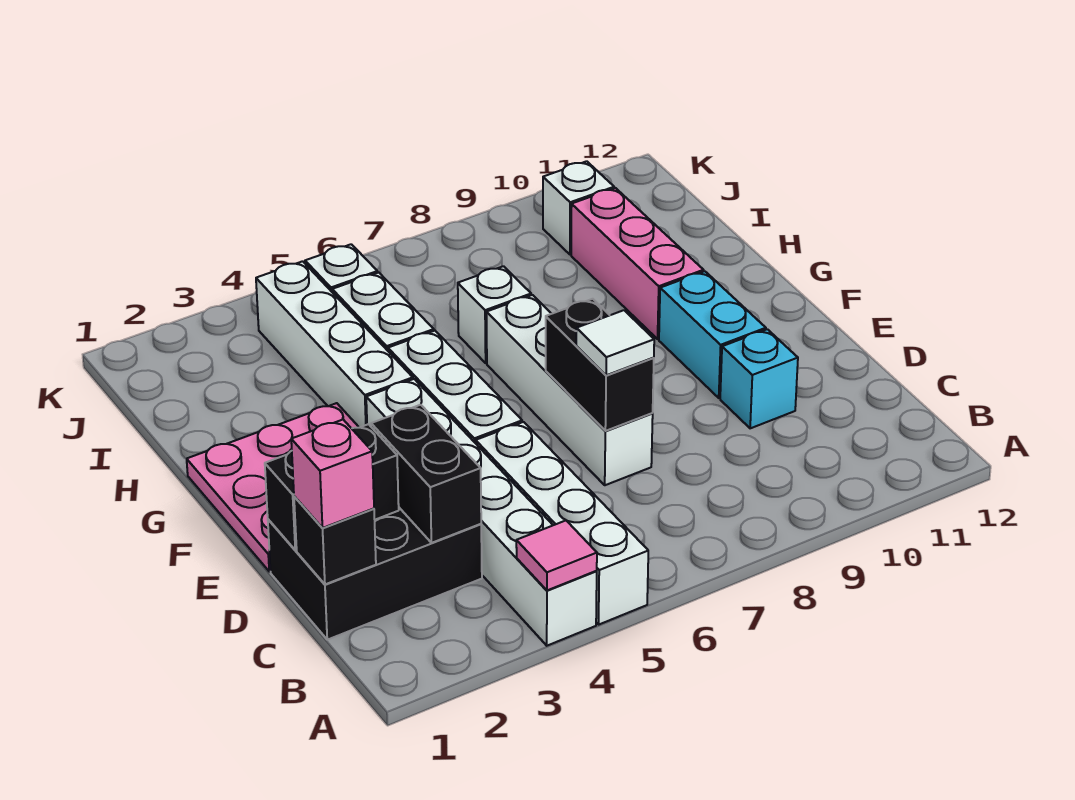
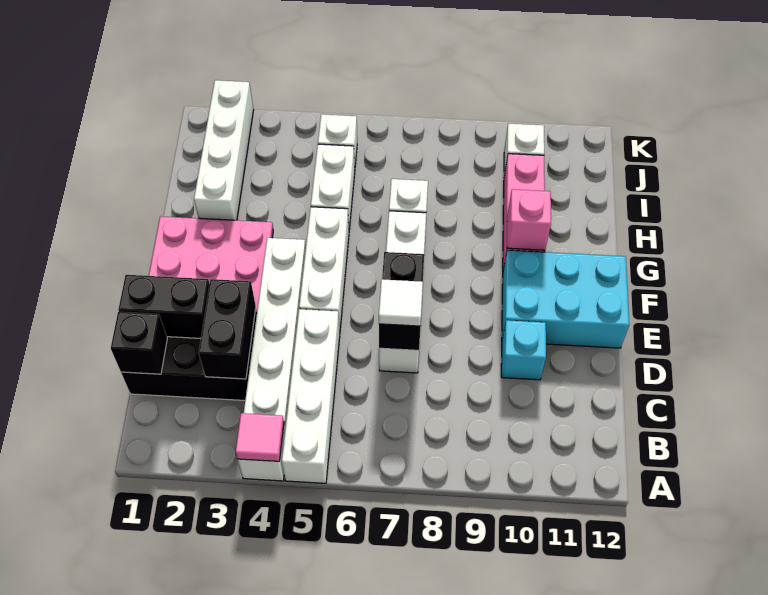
pink brick C1 level 3 -> pink brick G10 level 2
cyan brick E10:F10 level 1 -> cyan brick E10:F12 level 1
white brick G4:J4 level 1 -> white brick H2:K2 level 1

